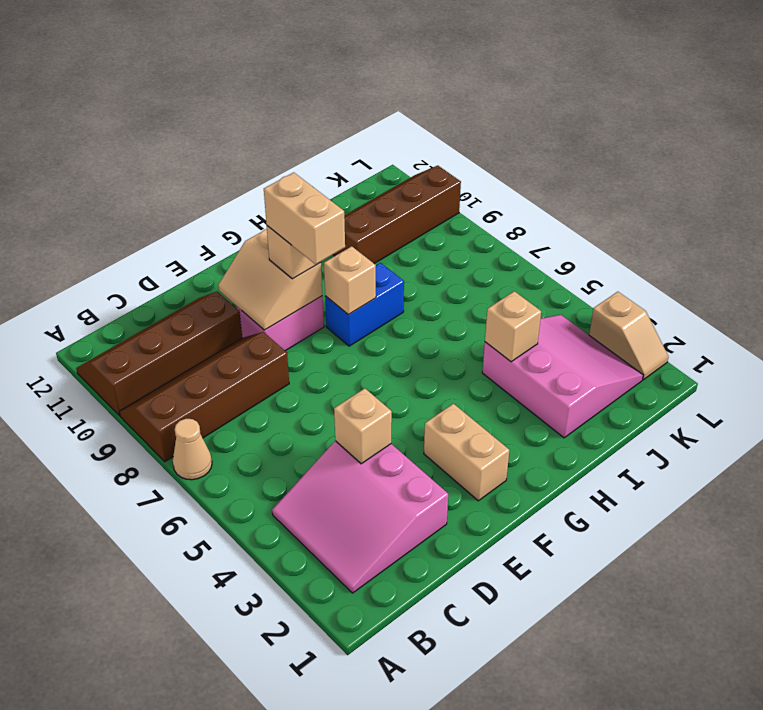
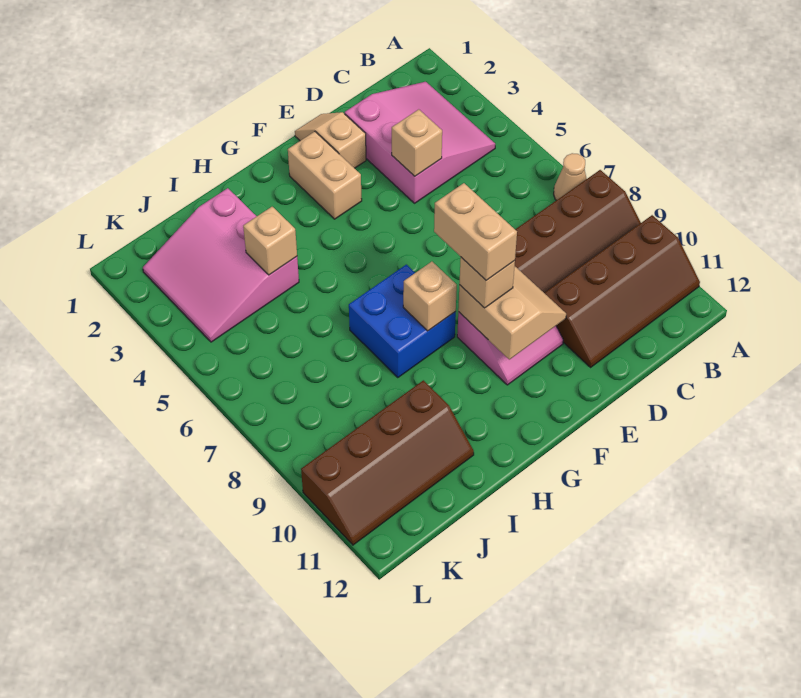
blue brick G8:H8 level 1 -> blue brick G7:H8 level 1
tan slope L2:L3 level 1 top 3 -> tan slope E1:E2 level 1 top 2

